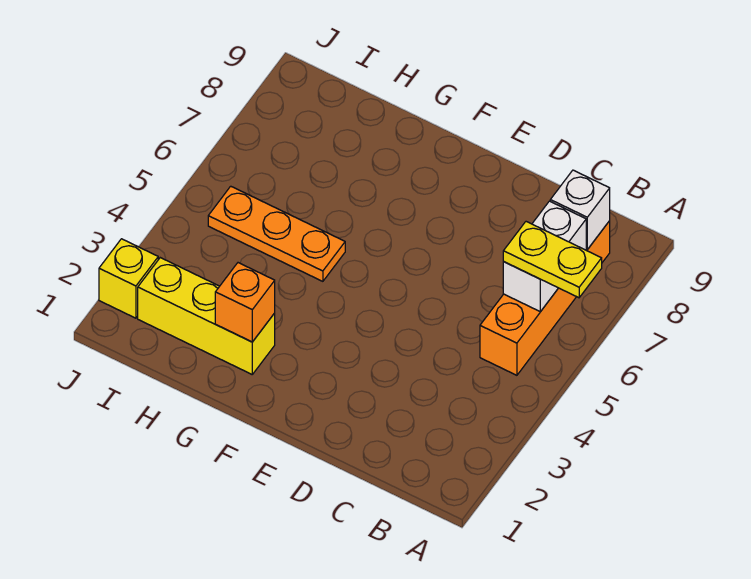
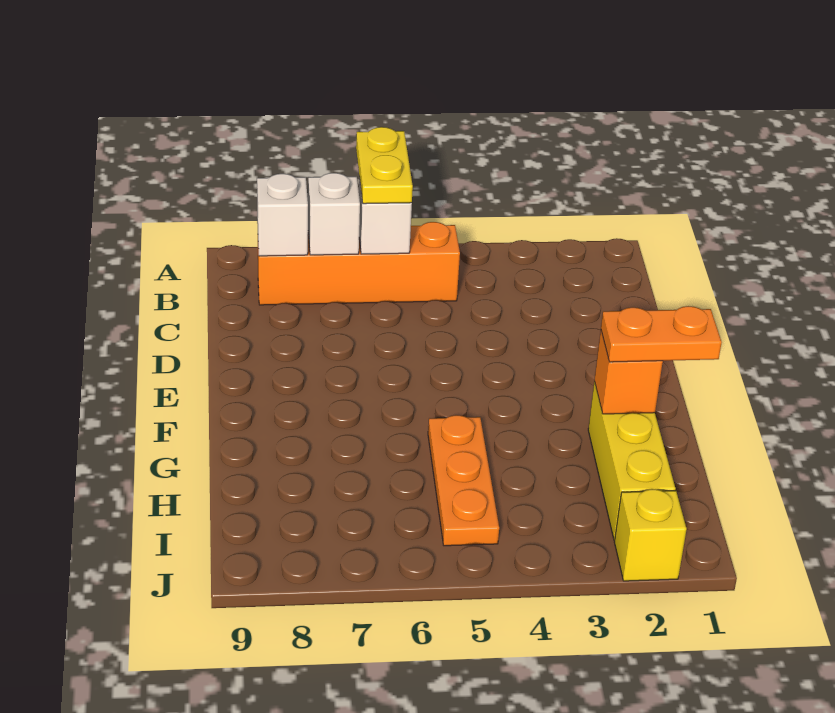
none -> orange plate G1:G2 level 3

